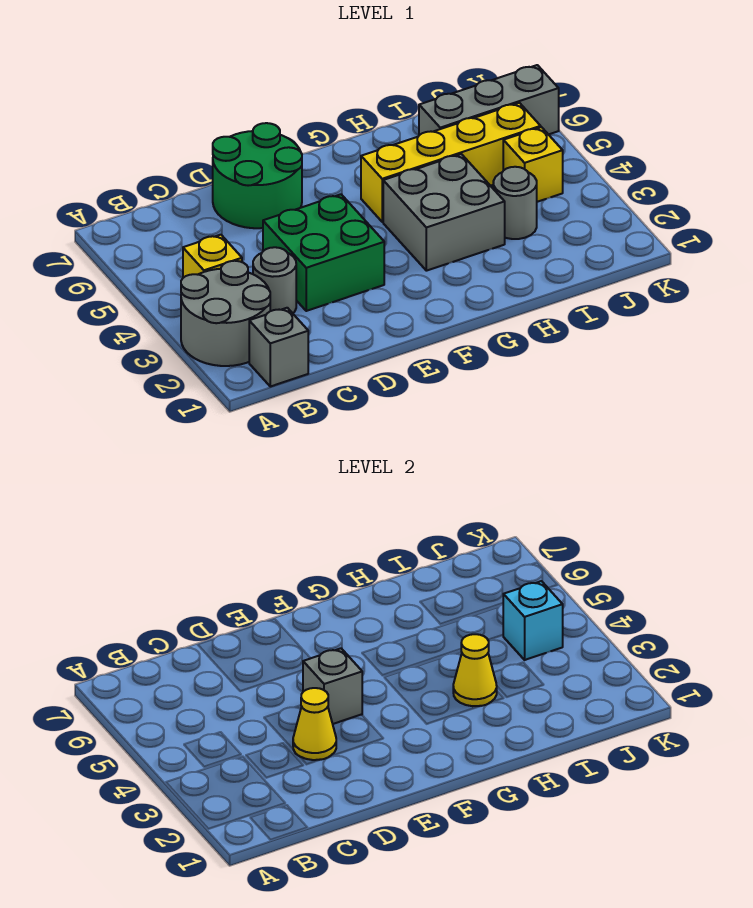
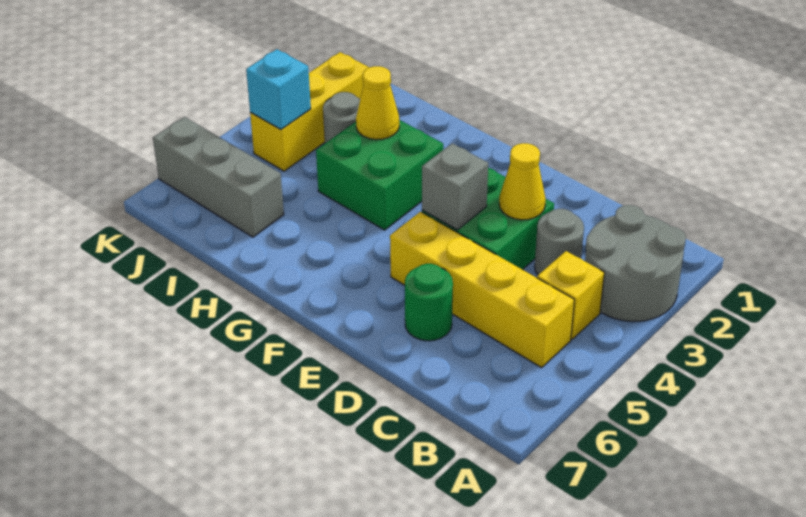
grey brick B1 level 1 -> none
green round brick D6:E7 level 1 -> green round brick D6 level 1
grey brick G3:H4 level 1 -> green brick G3:H4 level 1
yellow brick G5:J5 level 1 -> yellow brick B5:E5 level 1
yellow brick J4 level 1 -> yellow brick J2:J4 level 1

